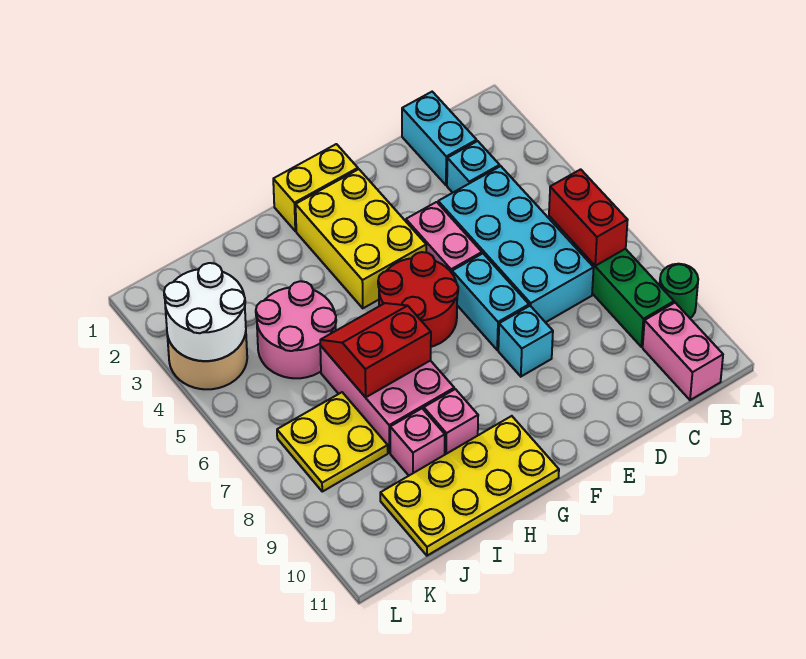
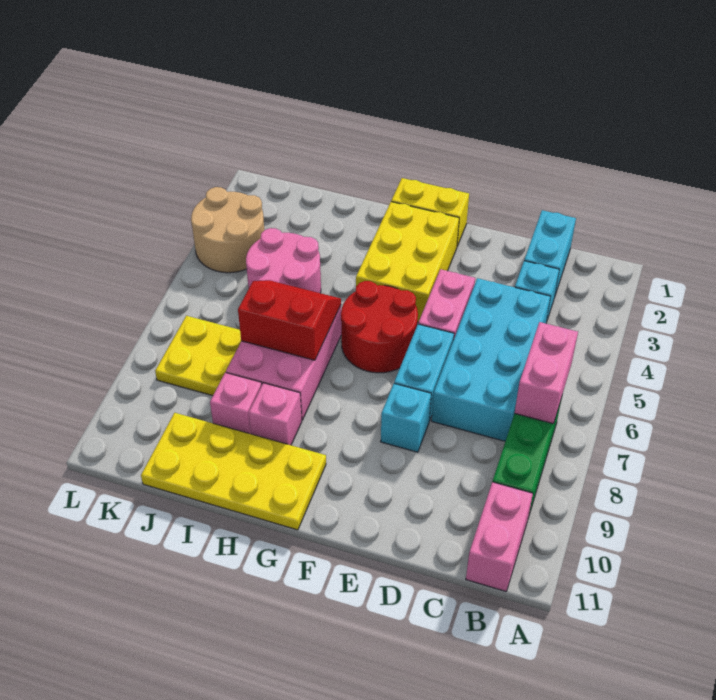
green round brick A9 level 1 -> none
red brick B6:B7 level 2 -> pink brick B6:B7 level 2
white round brick K3:L4 level 2 -> none

